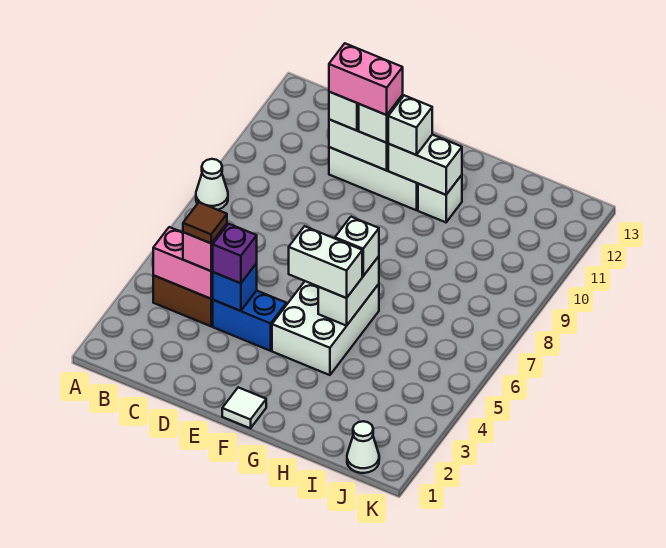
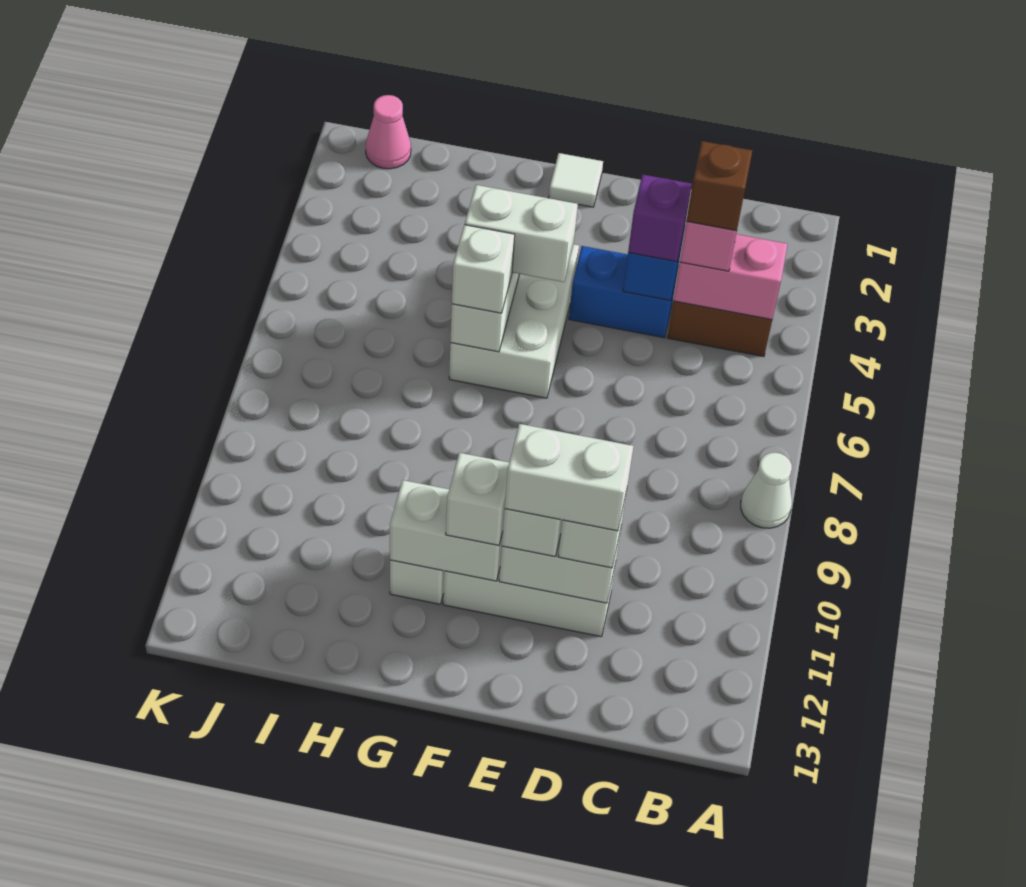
brown tile C4 level 4 -> brown brick C4 level 4
pink brick D11:E11 level 4 -> white brick D11:E11 level 4
white cone J1 level 1 -> pink cone J1 level 1

